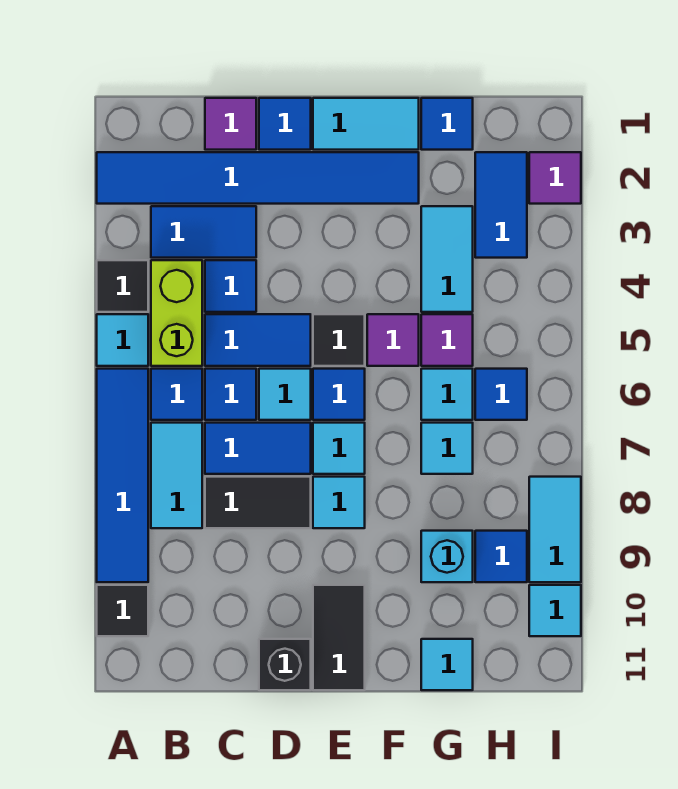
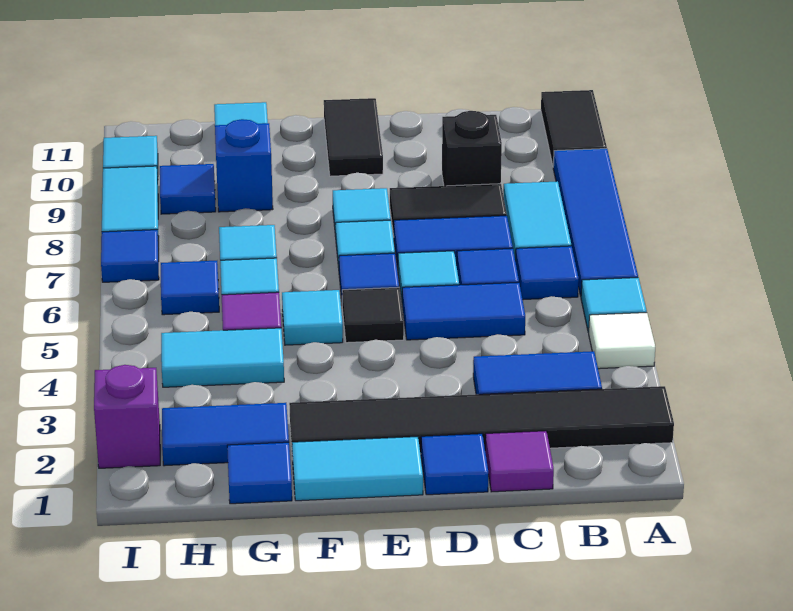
blue tile A2:F2 level 1 -> black tile A2:F2 level 1
black tile A4 level 1 -> white tile A4 level 1
black tile A10 level 1 -> black tile A10:A11 level 1
lime brick B4:B5 level 1 -> none
blue tile C4 level 1 -> blue tile I7 level 1
black brick D11 level 1 -> black brick C9 level 1
purple tile F5 level 1 -> cyan tile F5 level 1
cyan tile G3:G4 level 1 -> cyan tile G4:H4 level 1
cyan brick G9 level 1 -> blue brick G9 level 1
blue tile H2:H3 level 1 -> blue tile G2:H2 level 1
purple tile I2 level 1 -> purple brick I2 level 1

